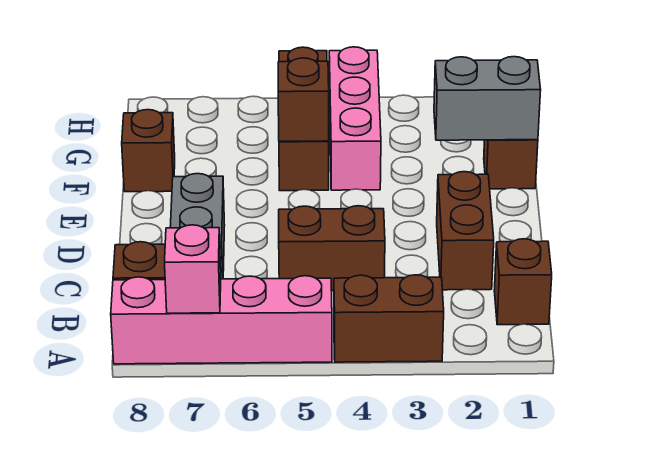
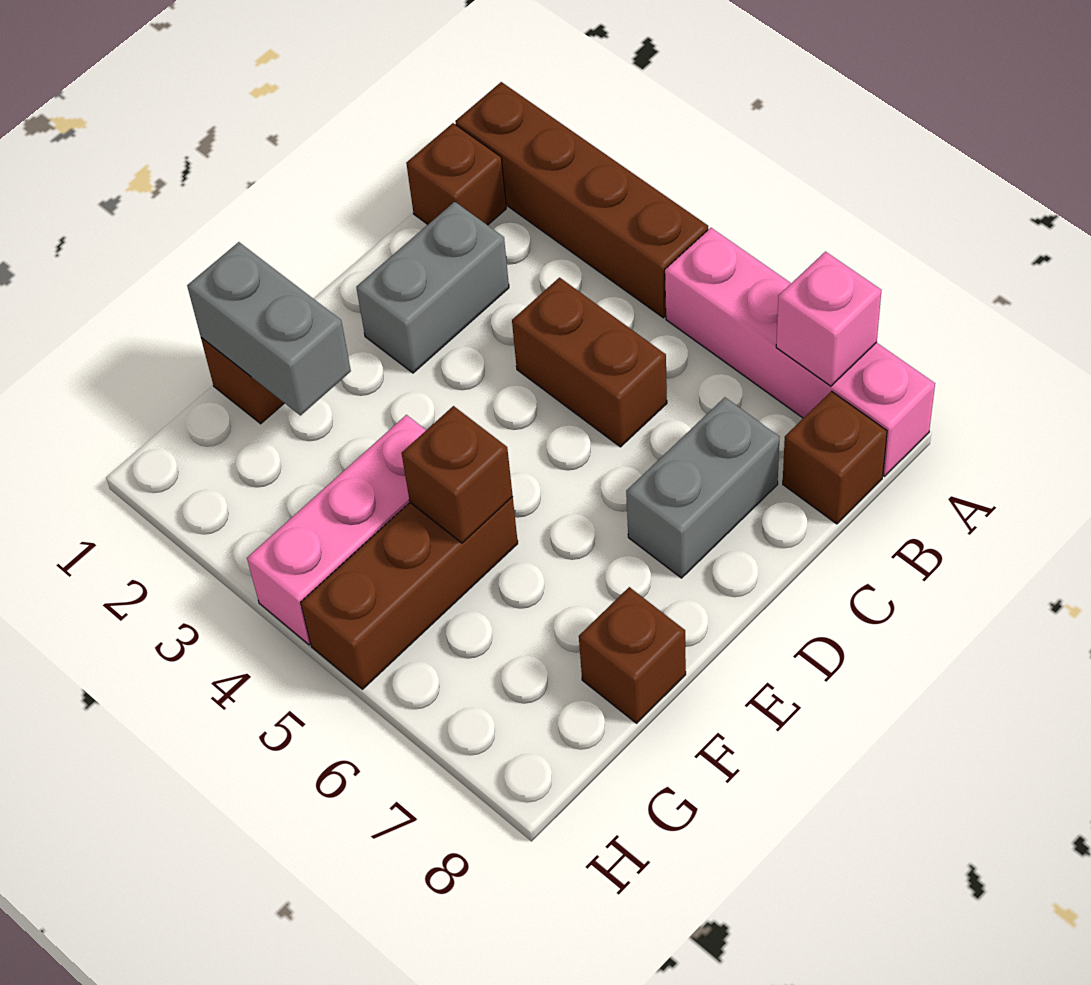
brown brick A3:A4 level 1 -> brown brick A1:A4 level 1
brown brick C2:D2 level 1 -> grey brick C2:D2 level 1

